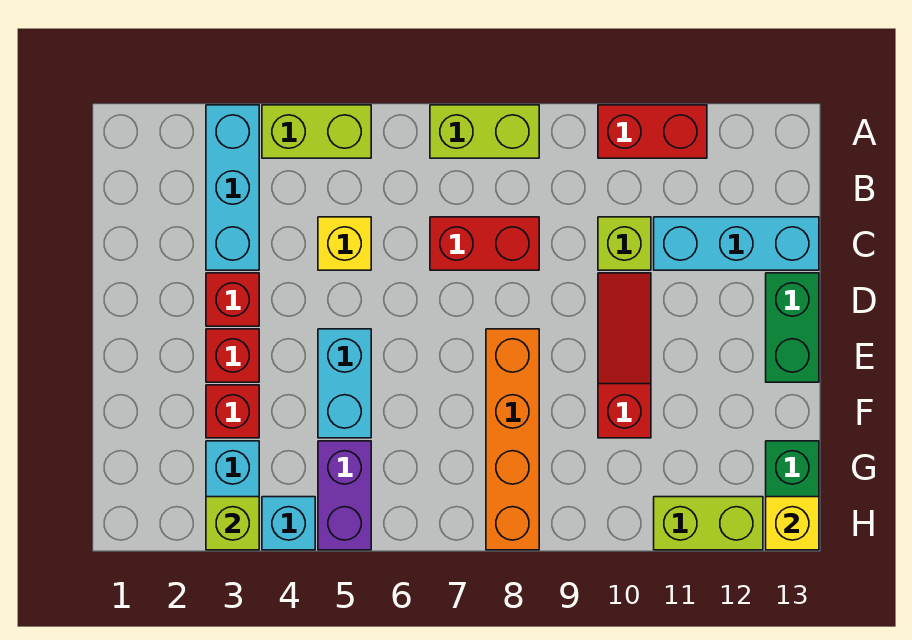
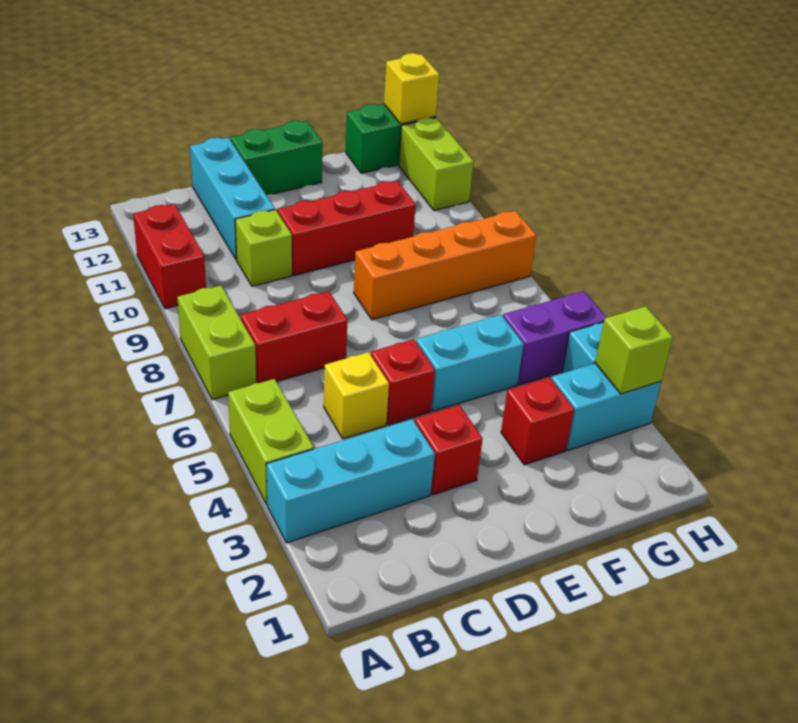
red brick C7:C8 level 1 -> red brick B7:C7 level 1
red slope D10:F10 level 1 top F -> red brick D10:F10 level 1
red brick E3 level 1 -> red brick D5 level 1

